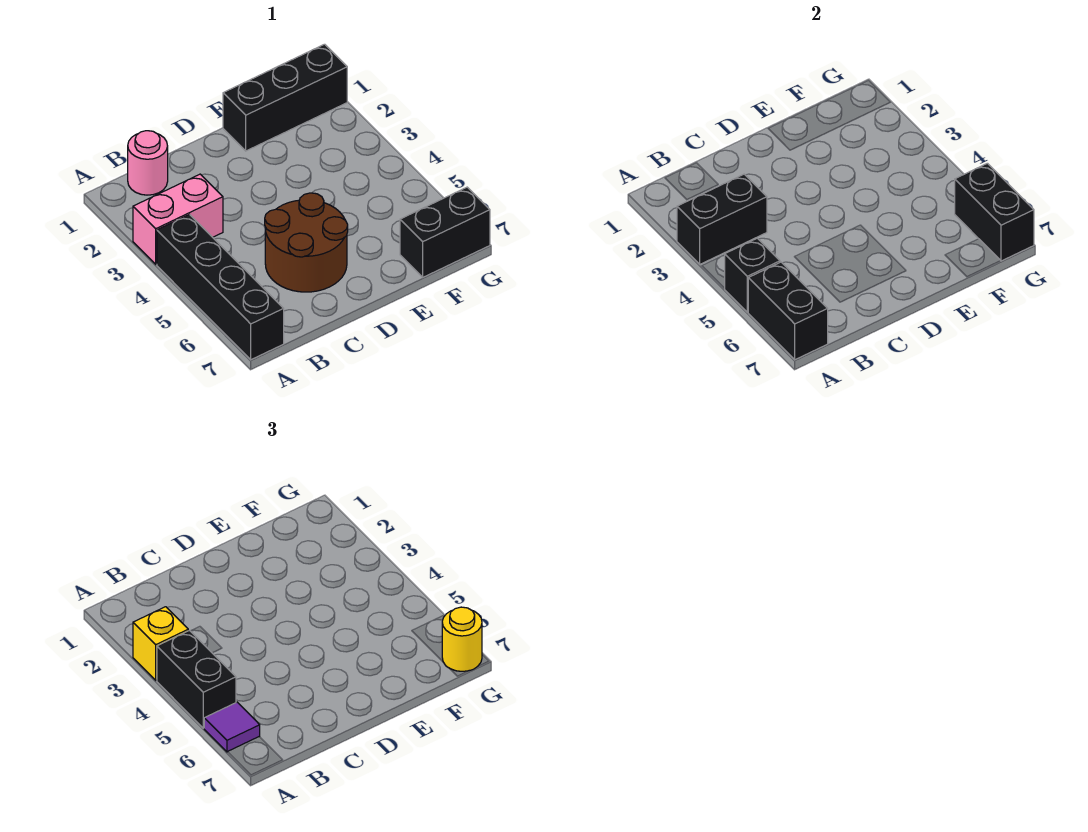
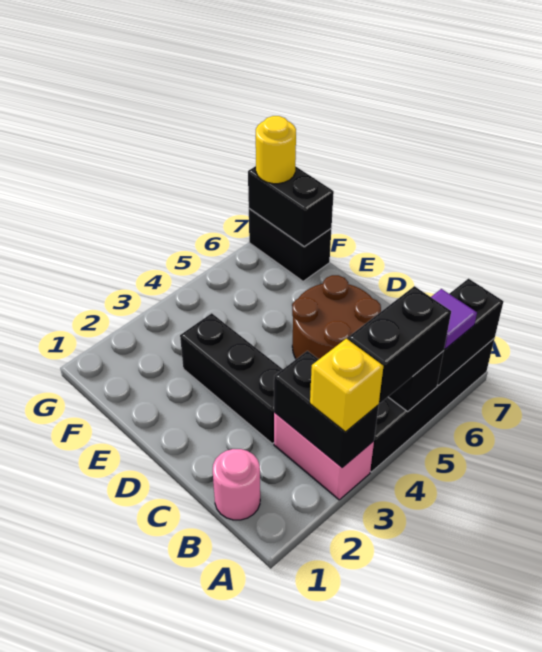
black brick E1:G1 level 1 -> black brick C3:E3 level 1
black brick G6:G7 level 2 -> black brick F7:G7 level 2

